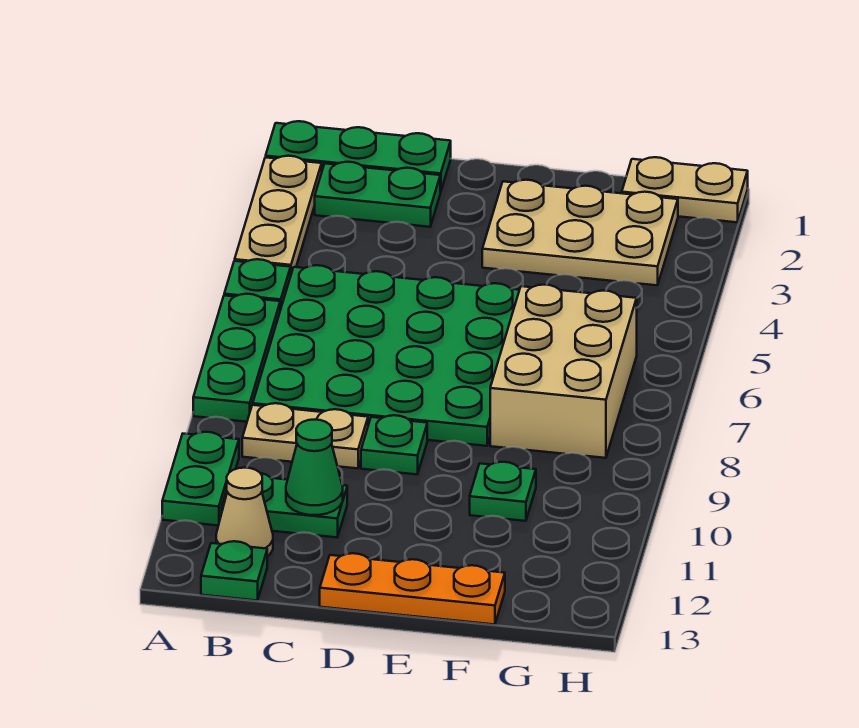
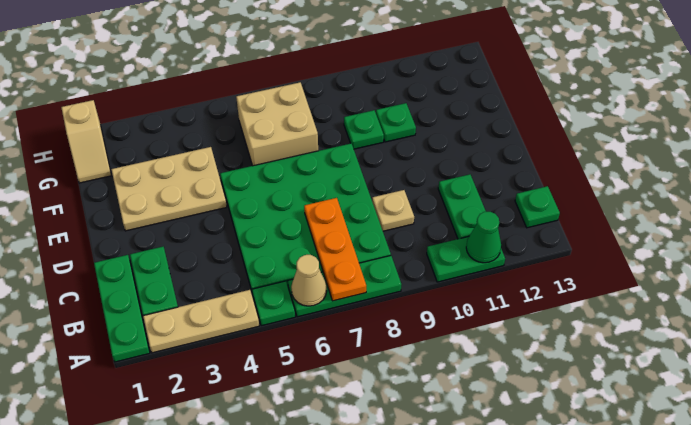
tan plate B9:C9 level 1 -> tan plate C9 level 1
tan cone B12 level 1 -> tan cone A6 level 2
green cone C11 level 2 -> green cone A11 level 2
green plate D9 level 1 -> green plate F9 level 1
orange plate D13:F13 level 1 -> orange plate A7:C7 level 2
tan plate E2:G3 level 1 -> tan plate E2:F4 level 1
tan brick F6:G8 level 1 -> tan brick F6:G7 level 1
tan plate G1:H1 level 1 -> tan slope G1:H1 level 1 top H

